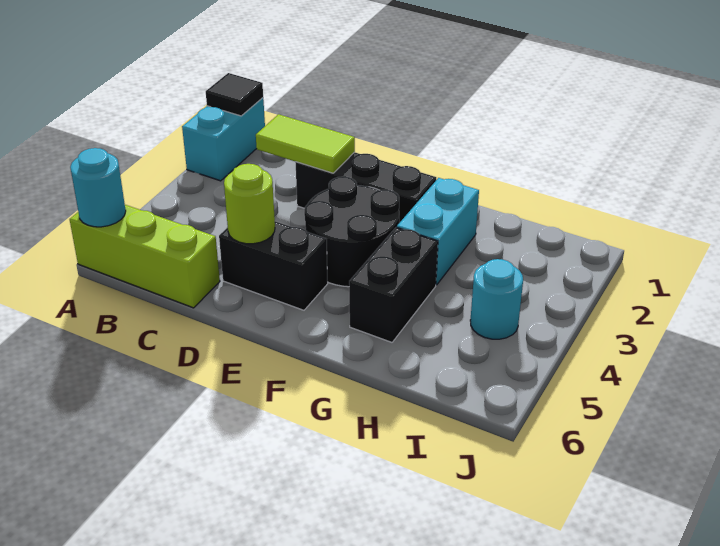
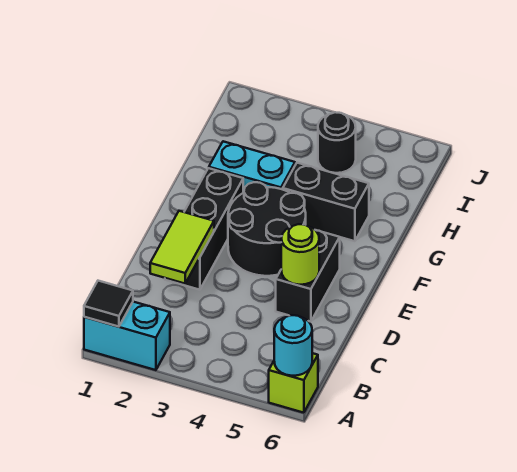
lime brick A6:C6 level 1 -> lime brick A6 level 1
cyan round brick I4 level 1 -> black round brick I4 level 1

